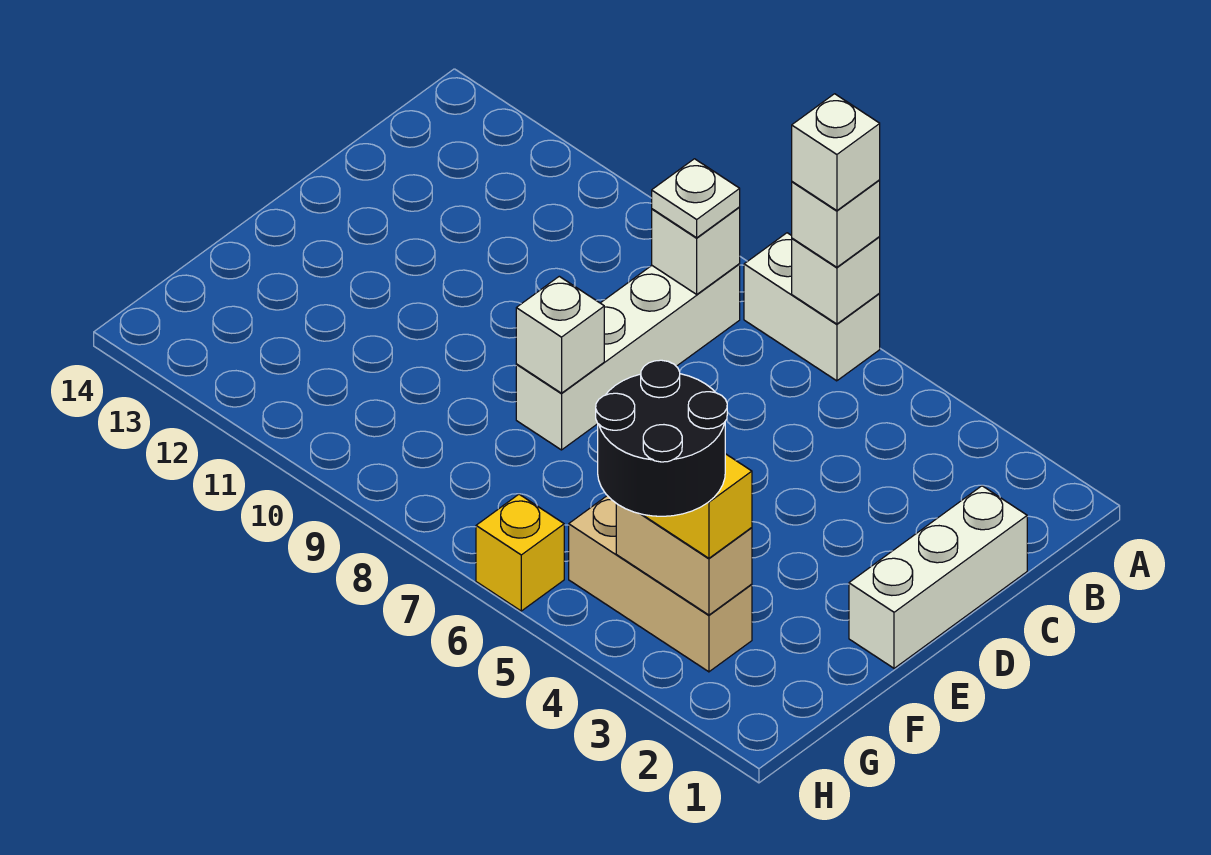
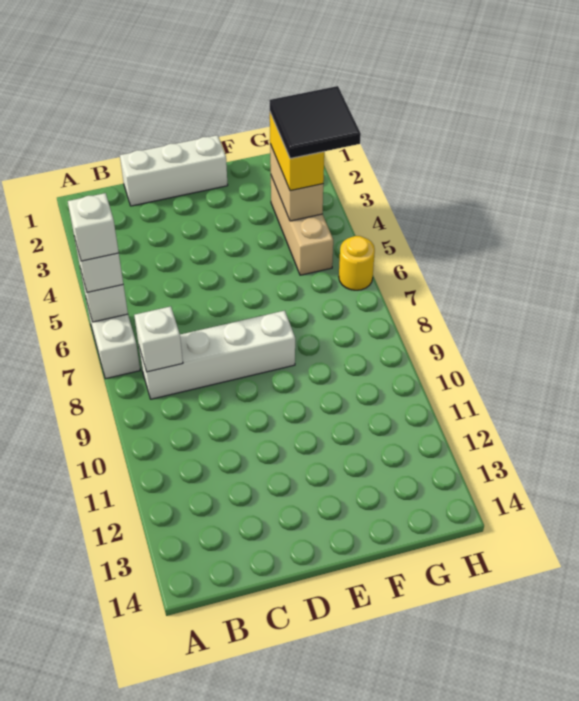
white plate B8 level 3 -> none
white brick E8 level 2 -> none
black round brick G3:H4 level 4 -> black tile G3:H4 level 4
yellow brick H6 level 1 -> yellow round brick H6 level 1

